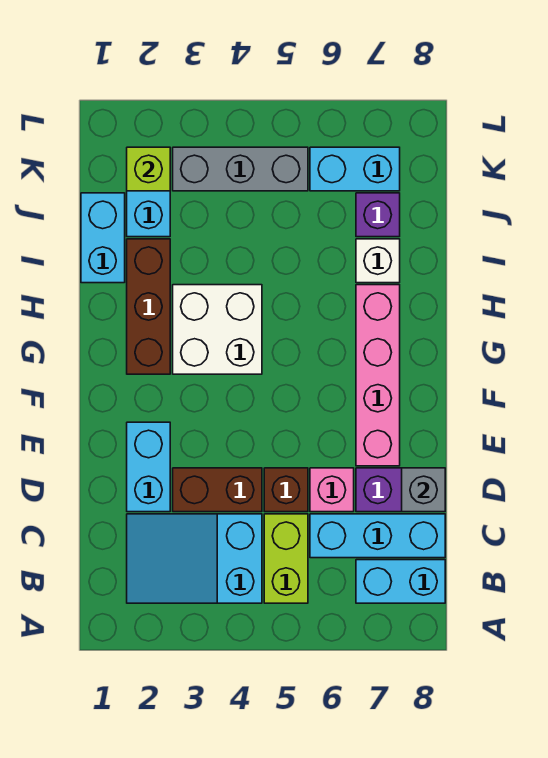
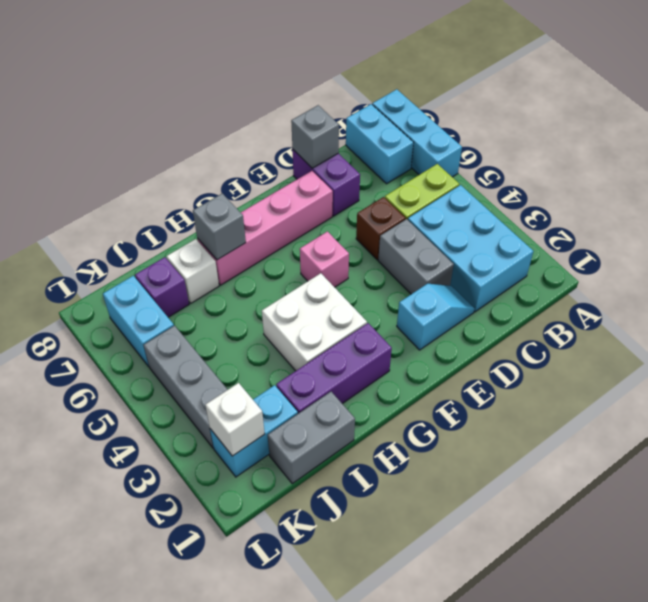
cyan slope B2:C4 level 1 top 4 -> cyan brick B2:C4 level 1
cyan brick C6:C8 level 1 -> cyan brick A6:A8 level 1
cyan brick D2:E2 level 1 -> cyan slope D2:E2 level 1 top E
brown brick D3:D4 level 1 -> grey brick D3:D4 level 1
pink brick D6 level 1 -> pink brick F5 level 1
brown brick G2:I2 level 1 -> purple brick G2:I2 level 1
none -> grey brick H7 level 2
cyan brick I1:J1 level 1 -> grey brick I1:J1 level 1
lime brick K2 level 2 -> white brick K2 level 2

